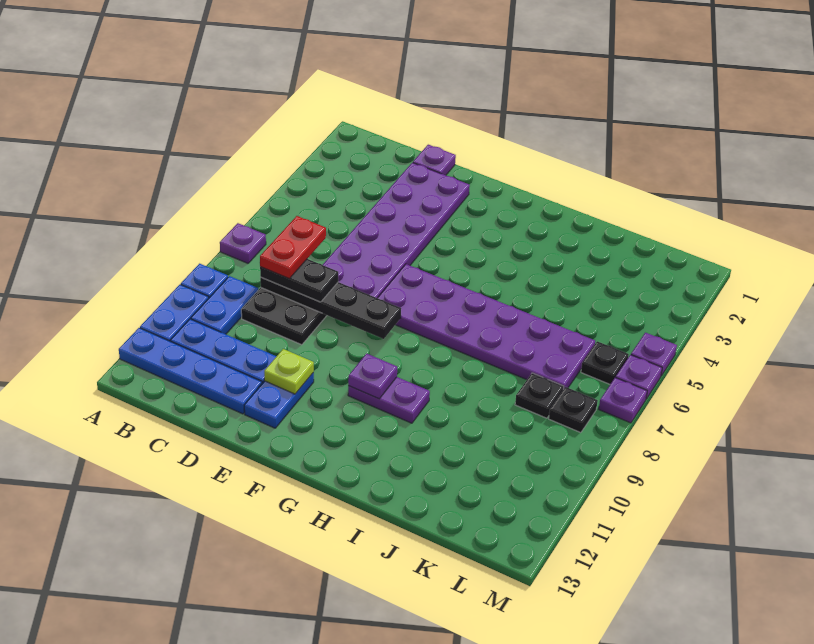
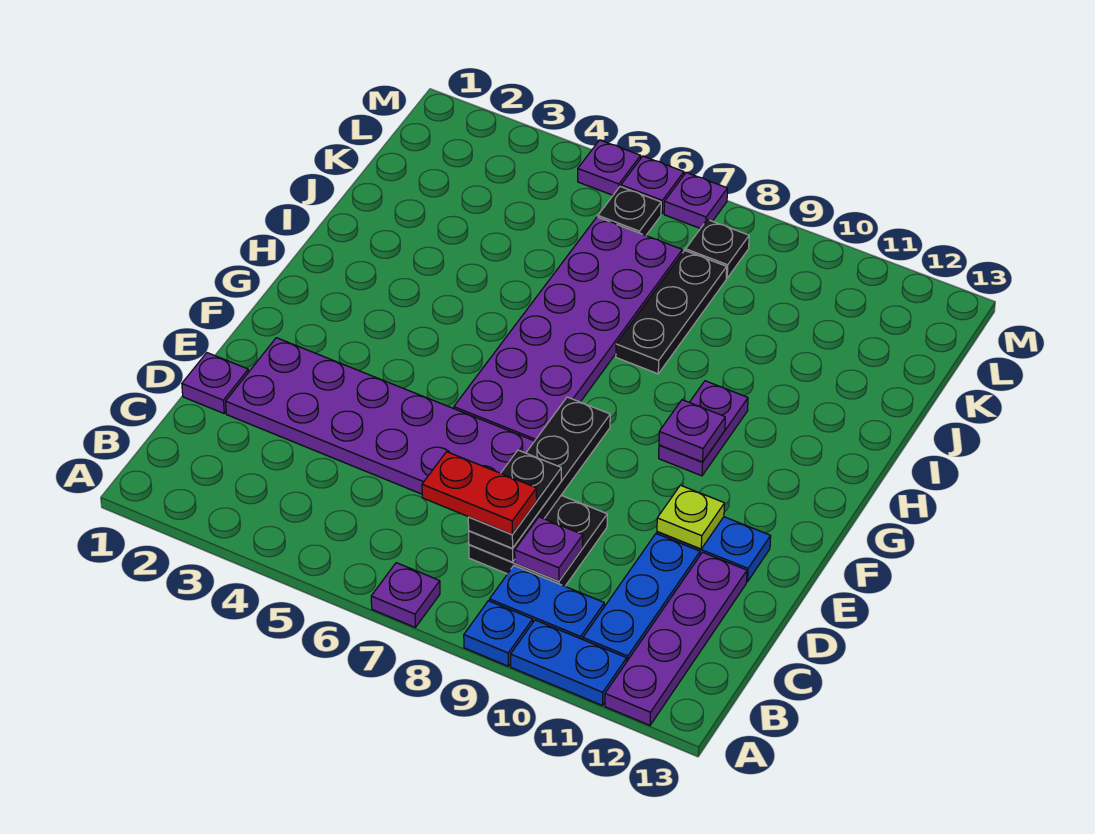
blue plate A12:D12 level 1 -> purple plate A12:D12 level 1
none -> purple plate C9 level 2
black plate K8 level 1 -> black plate I8:K8 level 1

